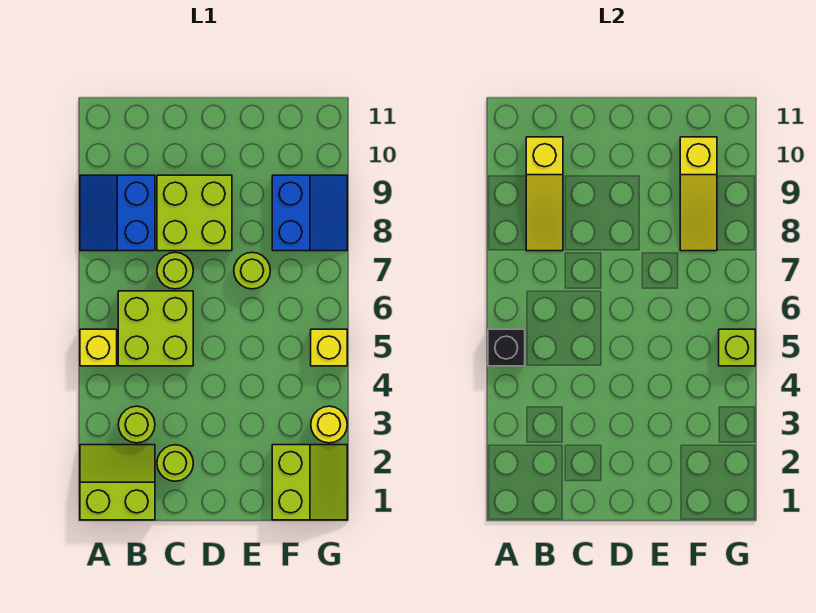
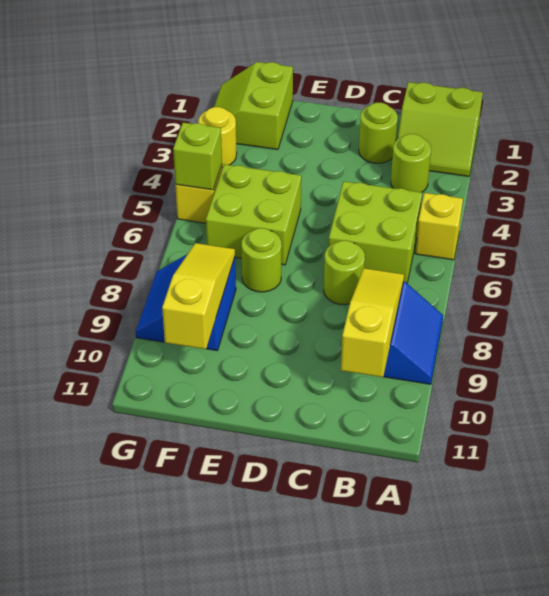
black brick A5 level 2 -> none
lime brick C8:D9 level 1 -> lime brick E5:F6 level 1

